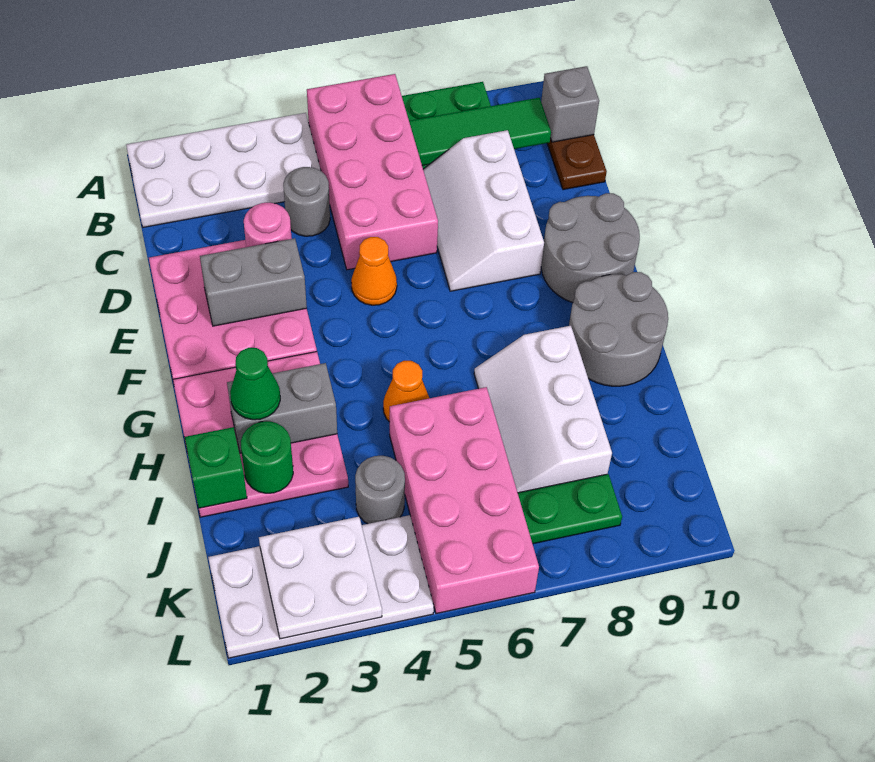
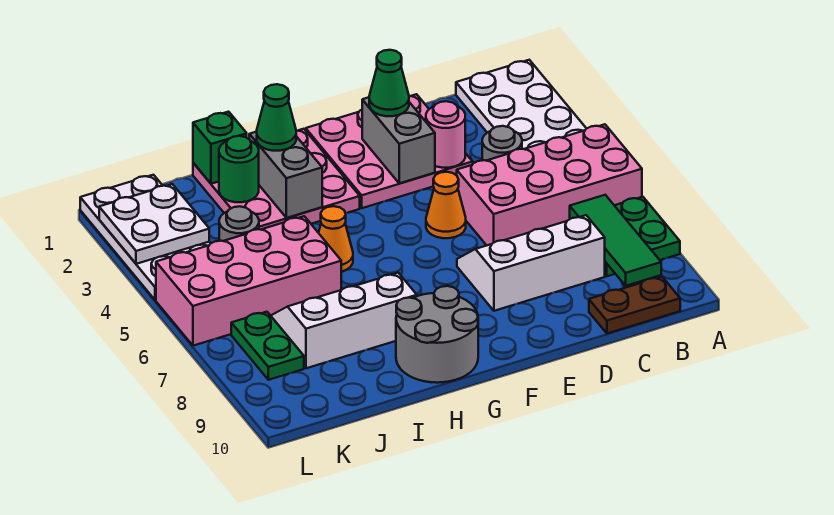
grey brick B10 level 2 -> none
none -> green cone E2 level 3
grey round brick E9:F10 level 1 -> none

